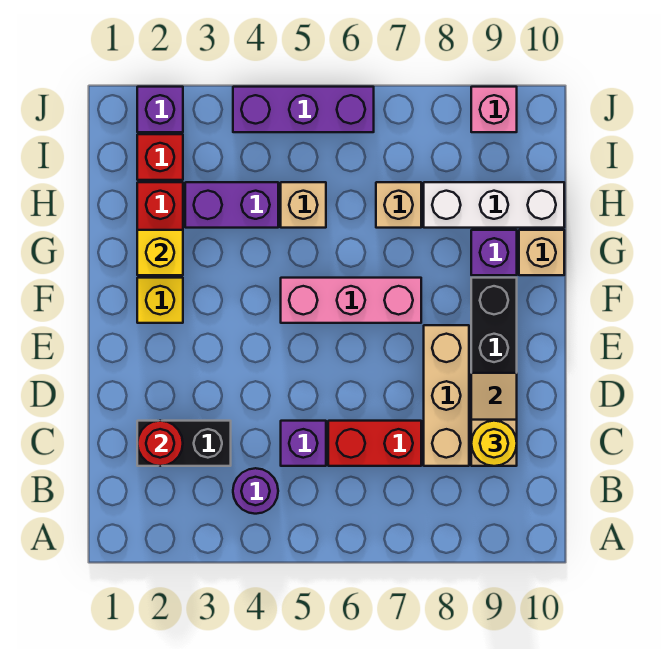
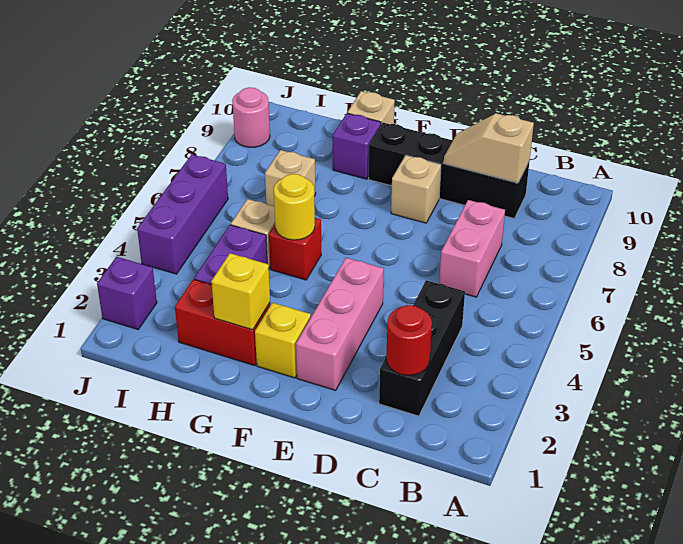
purple round brick B4 level 1 -> none
black brick C2:C3 level 1 -> black brick C2:C4 level 1
purple brick C5 level 1 -> none
red brick C6:C7 level 1 -> pink brick C6:C7 level 1
tan brick C8:E8 level 1 -> tan brick E8 level 1
yellow round brick C9 level 3 -> yellow round brick G5 level 2
pink brick F5:F7 level 1 -> pink brick E2:E4 level 1
white brick H8:H10 level 1 -> none
red brick I2 level 1 -> red brick G5 level 1
pink brick J9 level 1 -> pink round brick J9 level 1

